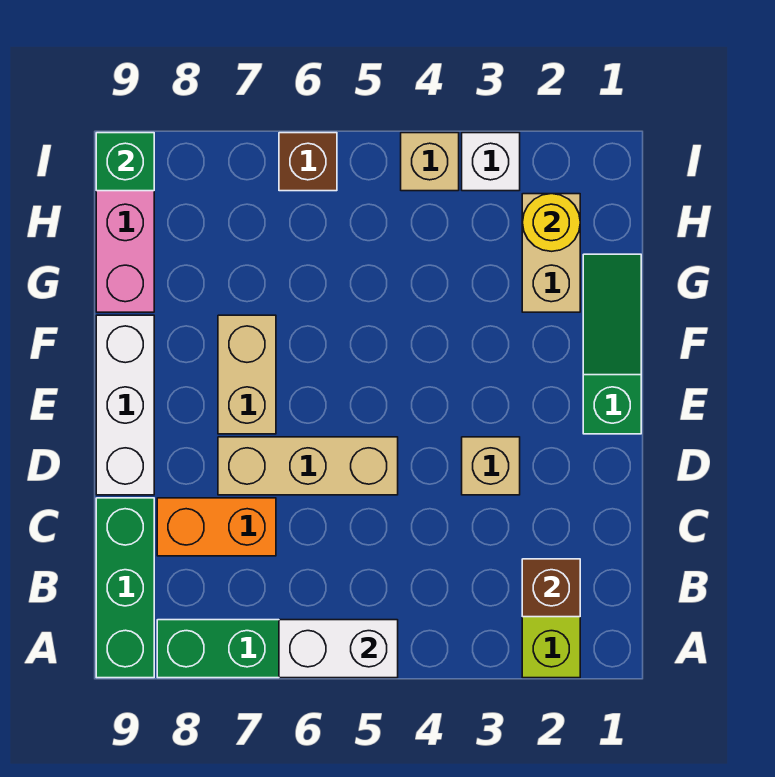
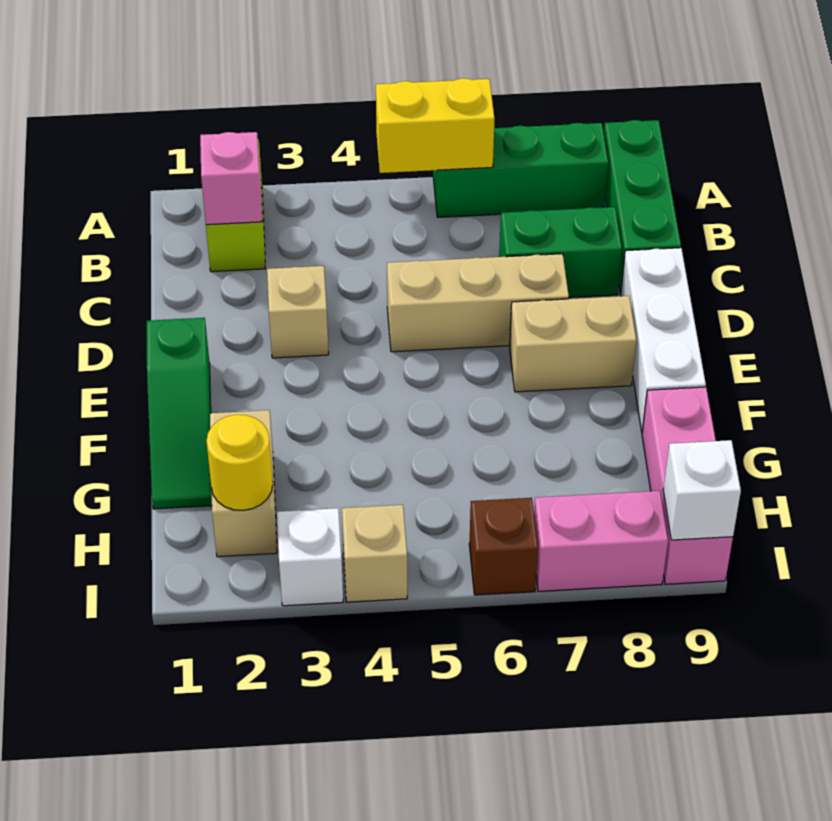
white brick A5:A6 level 2 -> yellow brick A5:A6 level 2
brown brick B2 level 2 -> pink brick B2 level 2
orange brick C7:C8 level 1 -> green brick C7:C8 level 1
tan brick E7:F7 level 1 -> tan brick E7:E8 level 1
none -> pink brick I7:I8 level 1
green brick I9 level 2 -> white brick I9 level 2

